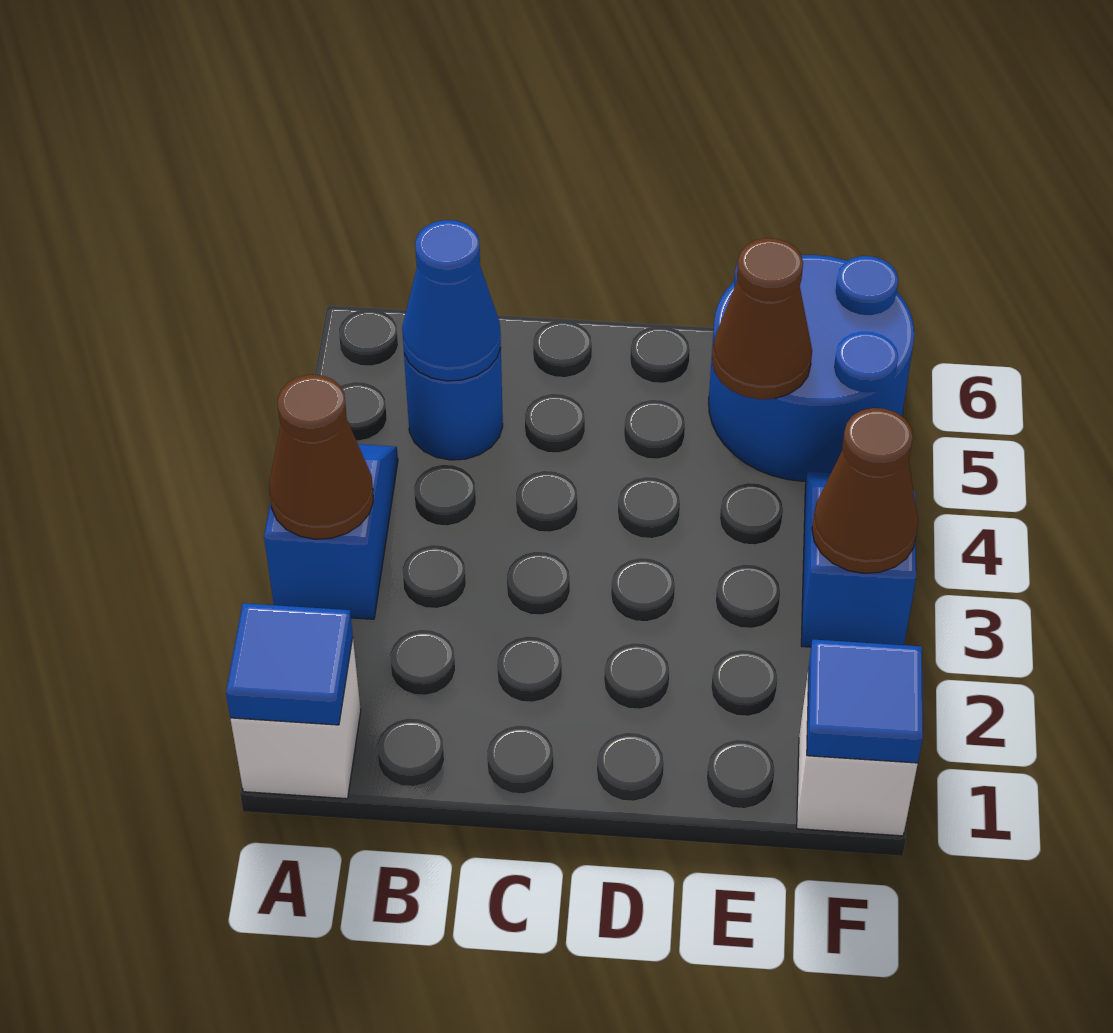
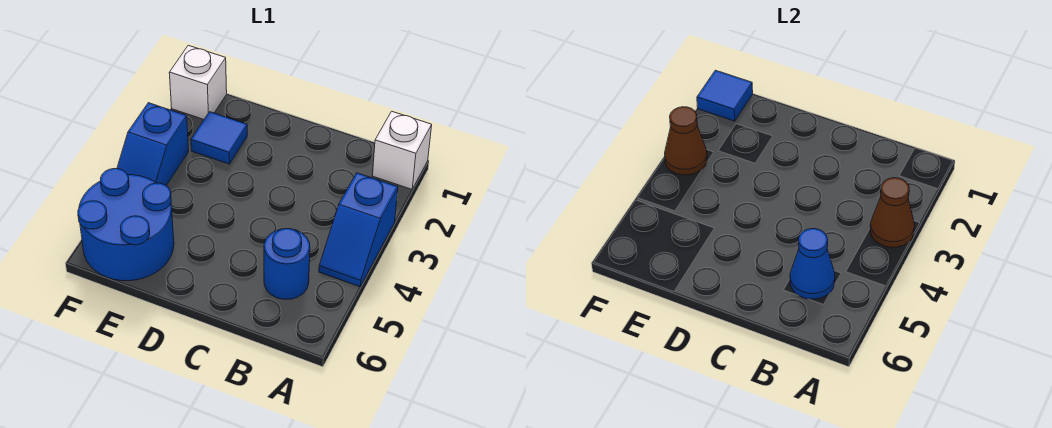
blue tile A1 level 2 -> blue tile E2 level 1
brown cone E5 level 2 -> none

